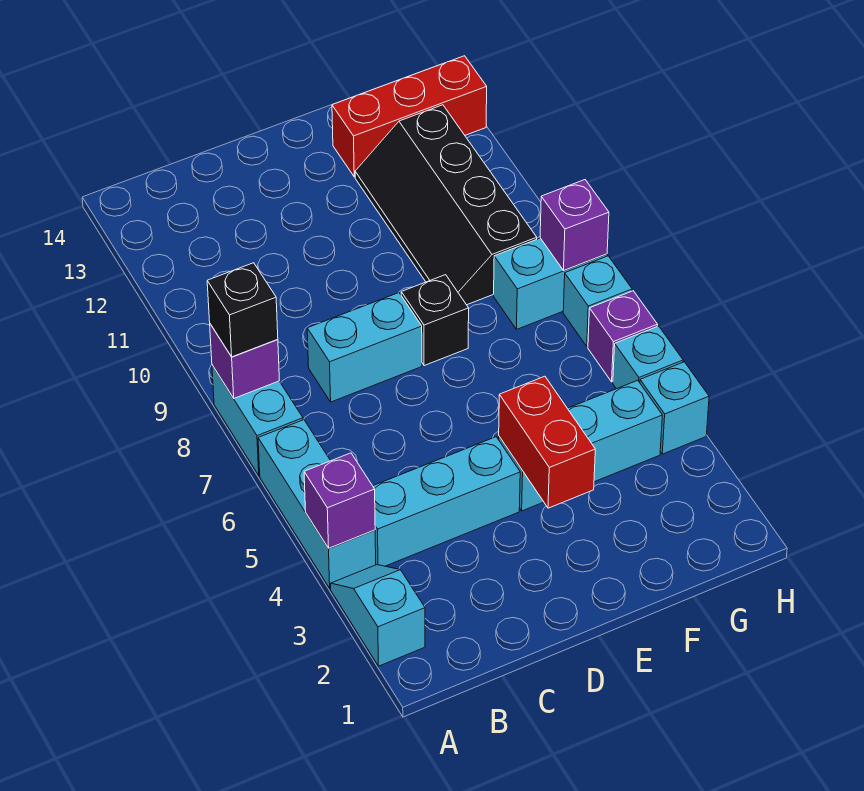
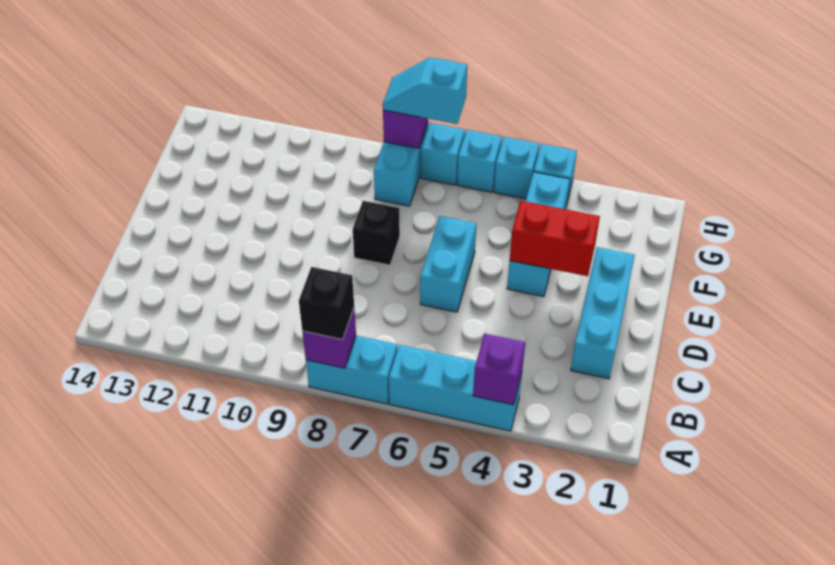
cyan slope A2:A3 level 1 top 2 -> cyan slope H7:H8 level 3 top 7
cyan brick B4:D4 level 1 -> cyan brick C2:E2 level 1
cyan brick C8:D8 level 1 -> cyan brick D6:E6 level 1
black slope F9:G12 level 1 top G -> none
red brick F13:H13 level 1 -> none
purple brick H6 level 1 -> cyan brick H6 level 1

